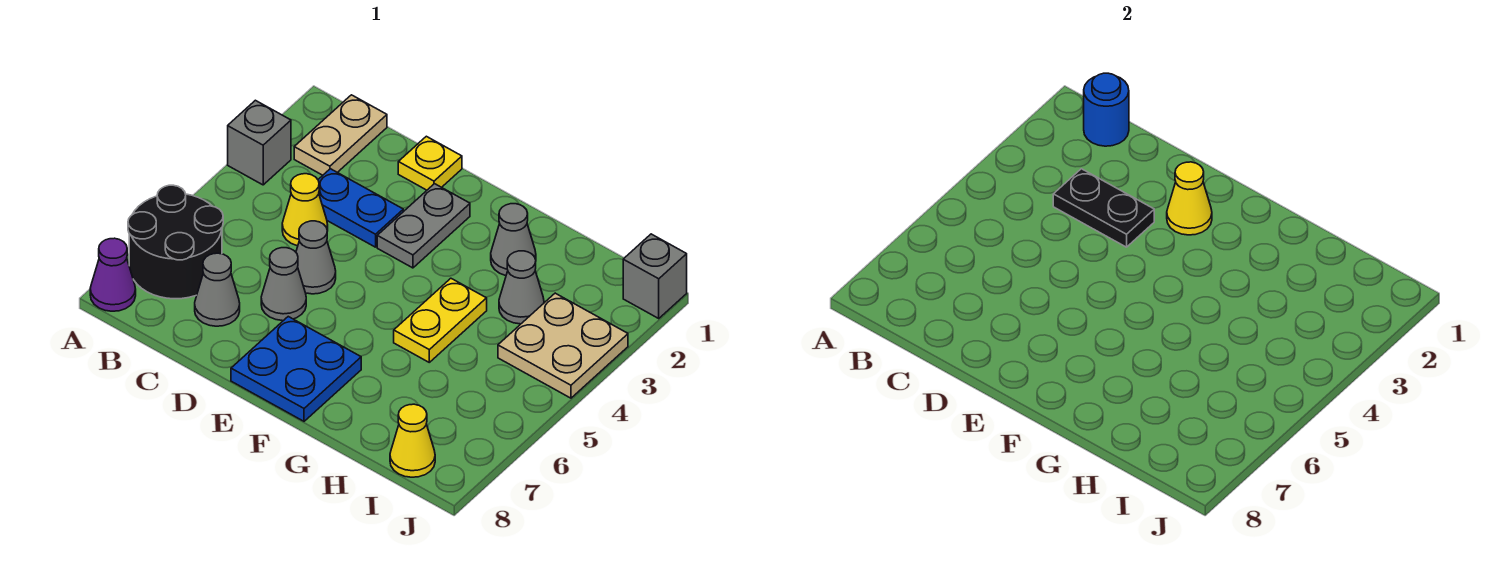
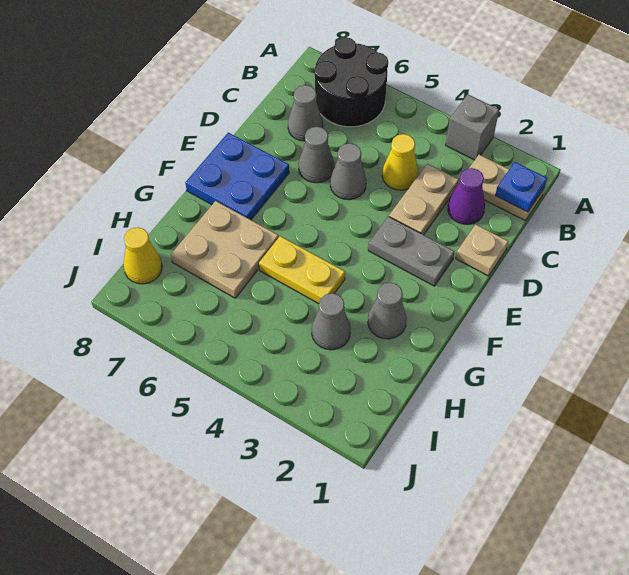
purple cone A8 level 1 -> purple cone C2 level 1
blue round brick B1 level 2 -> blue plate B1 level 2
blue plate C3:D3 level 1 -> tan plate C3:D3 level 1
black plate C3:D3 level 2 -> none
yellow plate D1 level 1 -> tan plate D1 level 1
yellow cone E2 level 2 -> none
tan plate I3:J4 level 1 -> tan plate G6:H7 level 1
grey brick J1 level 1 -> none

